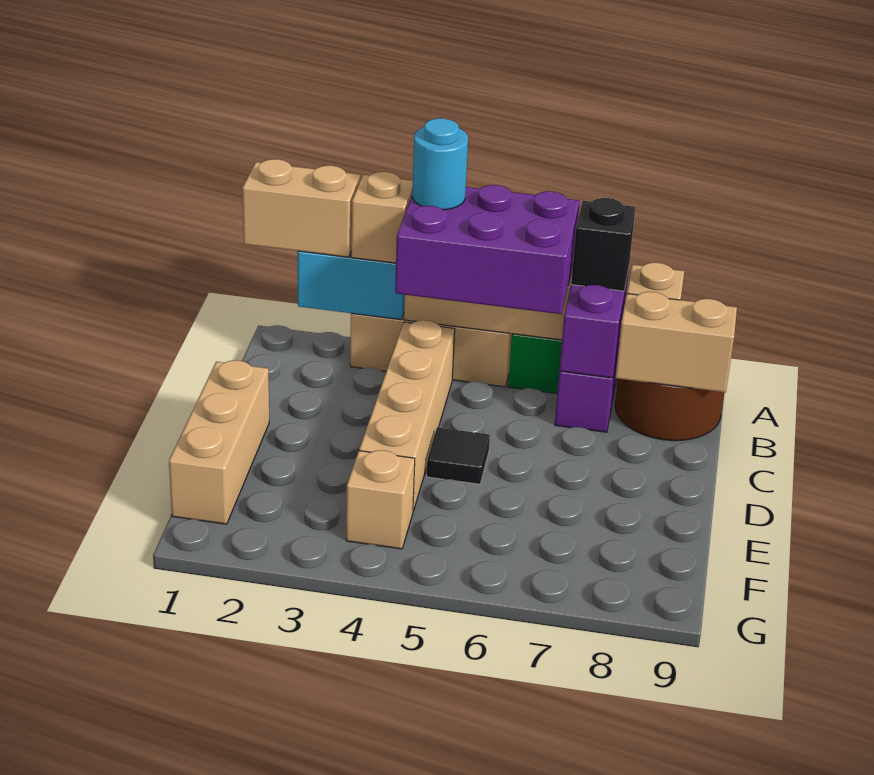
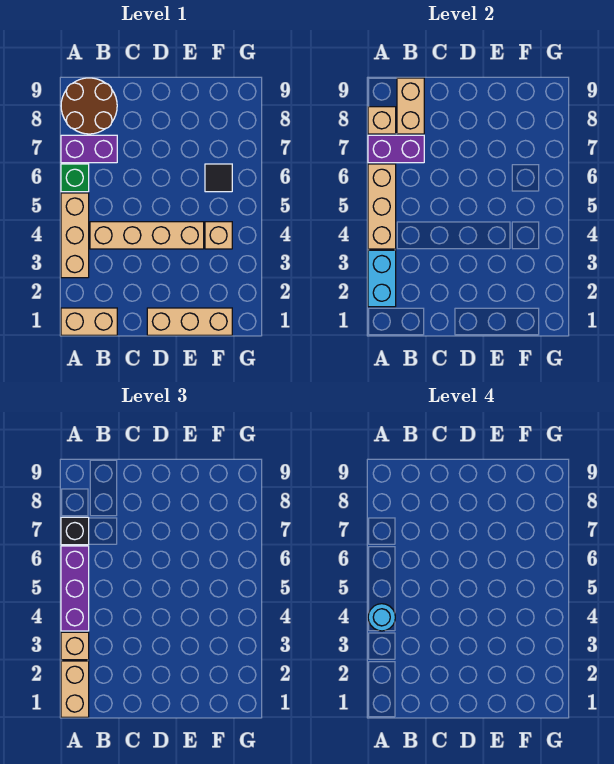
none -> tan brick A1:B1 level 1
purple brick A4:B6 level 3 -> purple brick A4:A6 level 3
black tile D5 level 1 -> black tile F6 level 1

